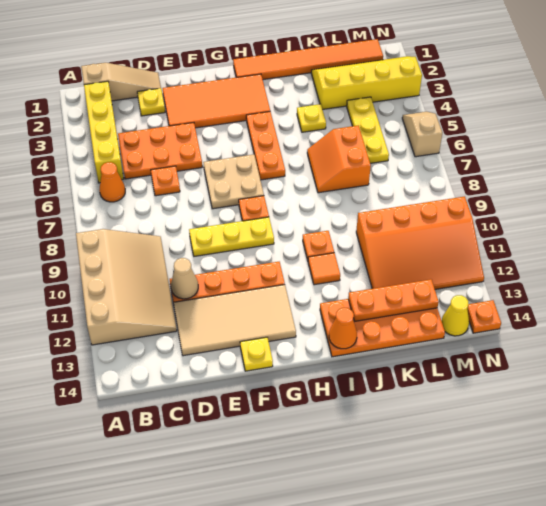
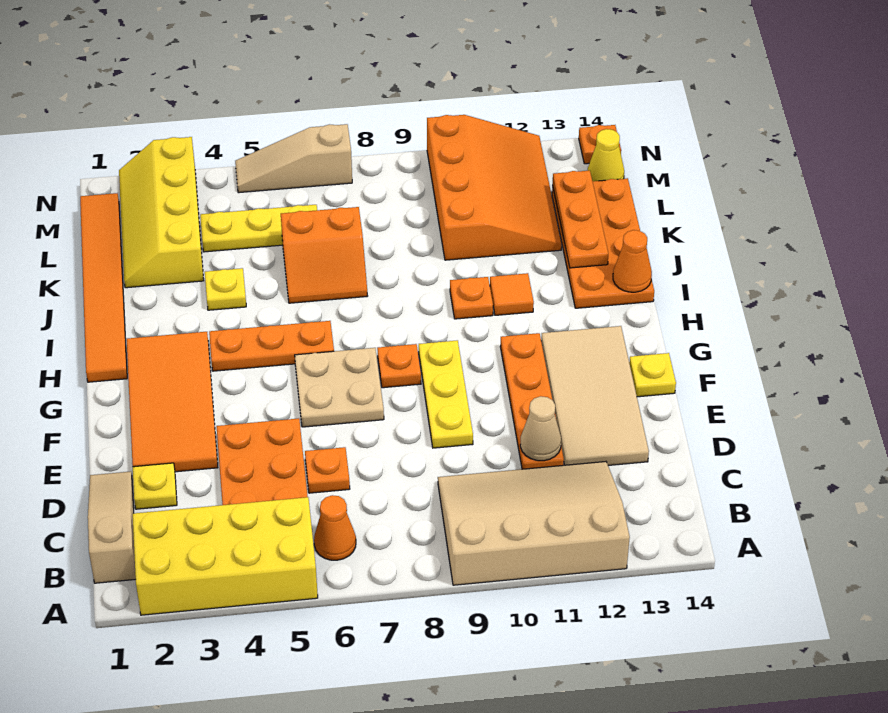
yellow brick B2:B5 level 1 -> yellow brick A2:B5 level 1
tan slope N5:N6 level 1 top 6 -> tan slope N5:N7 level 1 top 7

